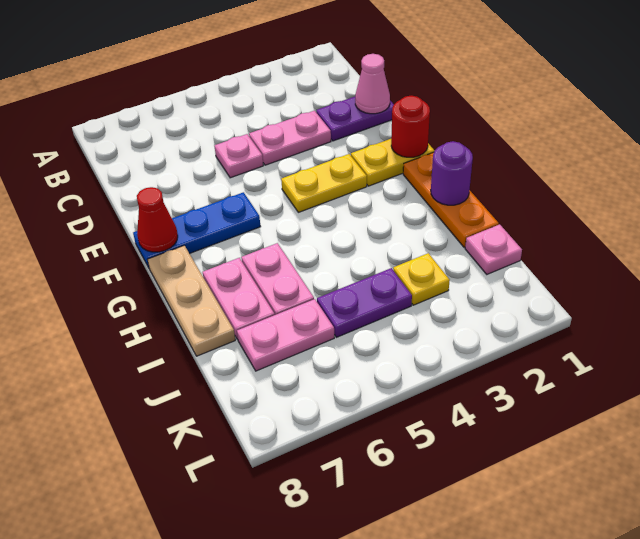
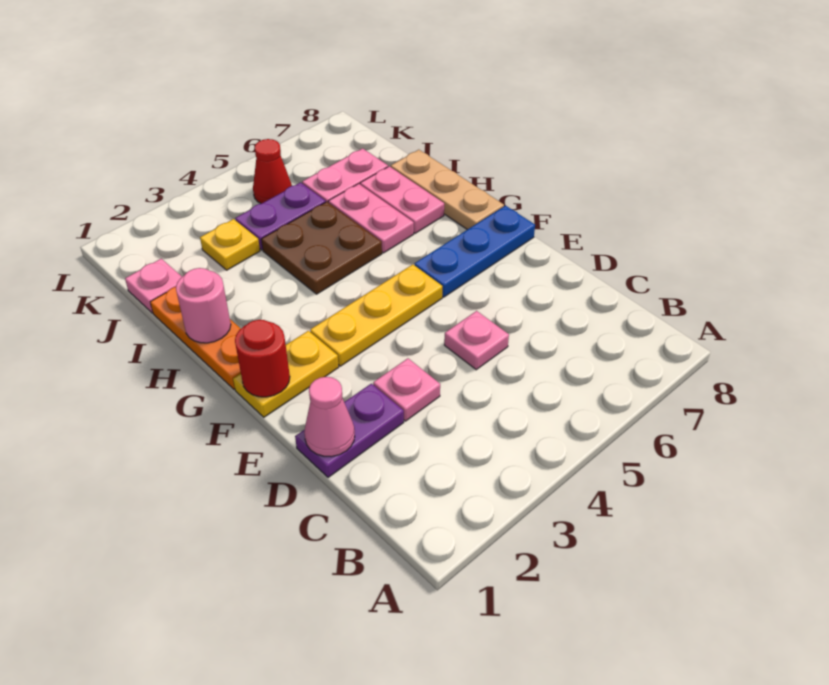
pink plate D3:D4 level 1 -> pink plate D3 level 1
yellow plate F3:F4 level 1 -> yellow plate F3:F5 level 1
red cone F8 level 2 -> red cone K5 level 1
purple round brick H1 level 2 -> pink round brick H1 level 2
none -> brown plate H4:I5 level 1

